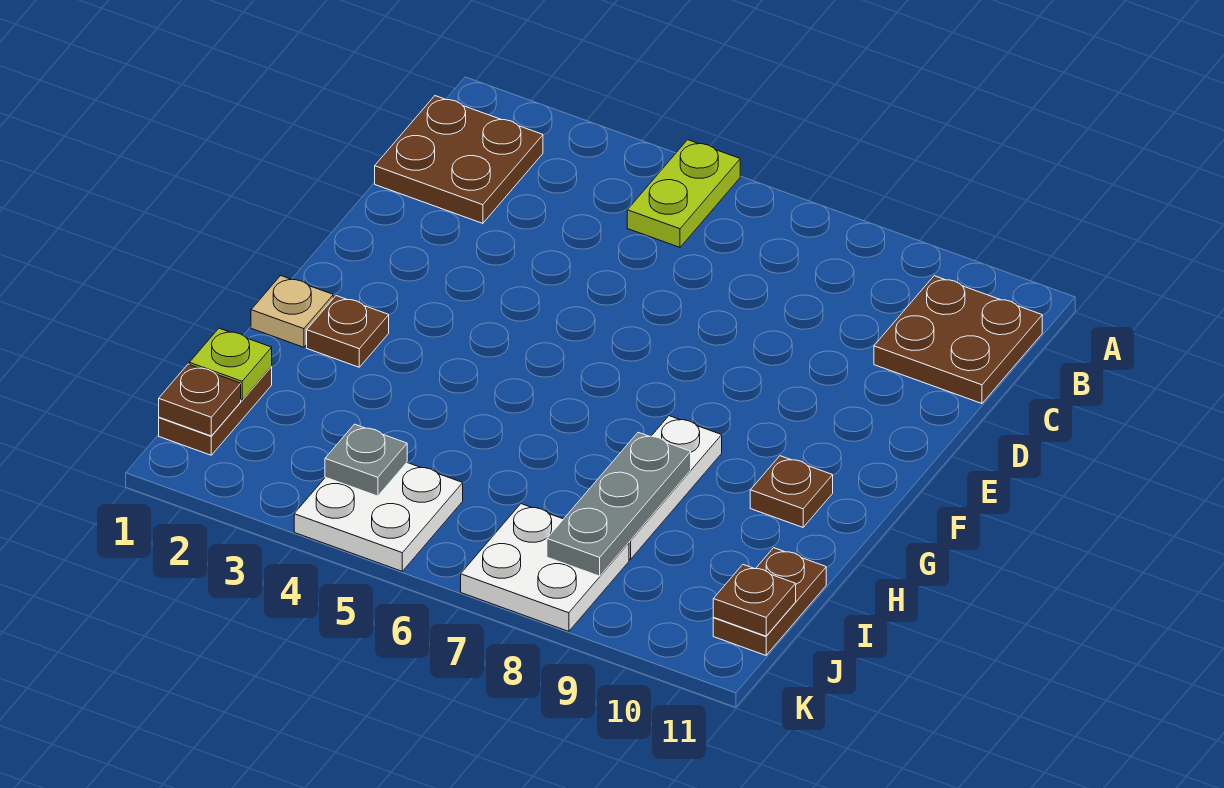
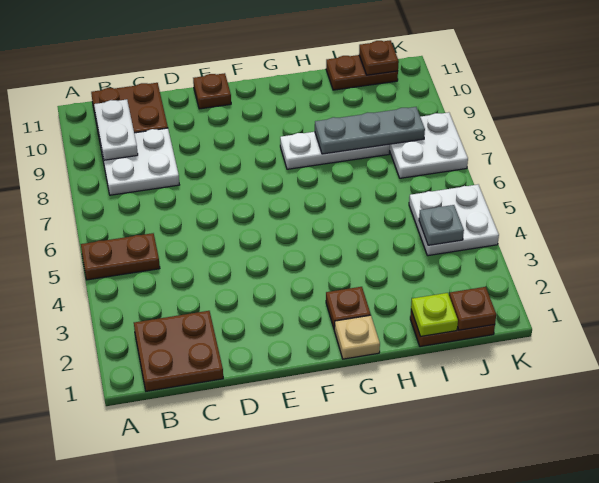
lime plate A5:B5 level 1 -> brown plate A5:B5 level 1
none -> white plate B8:C9 level 1
none -> white plate B9:B10 level 2
brown plate G10 level 1 -> brown plate E11 level 1

